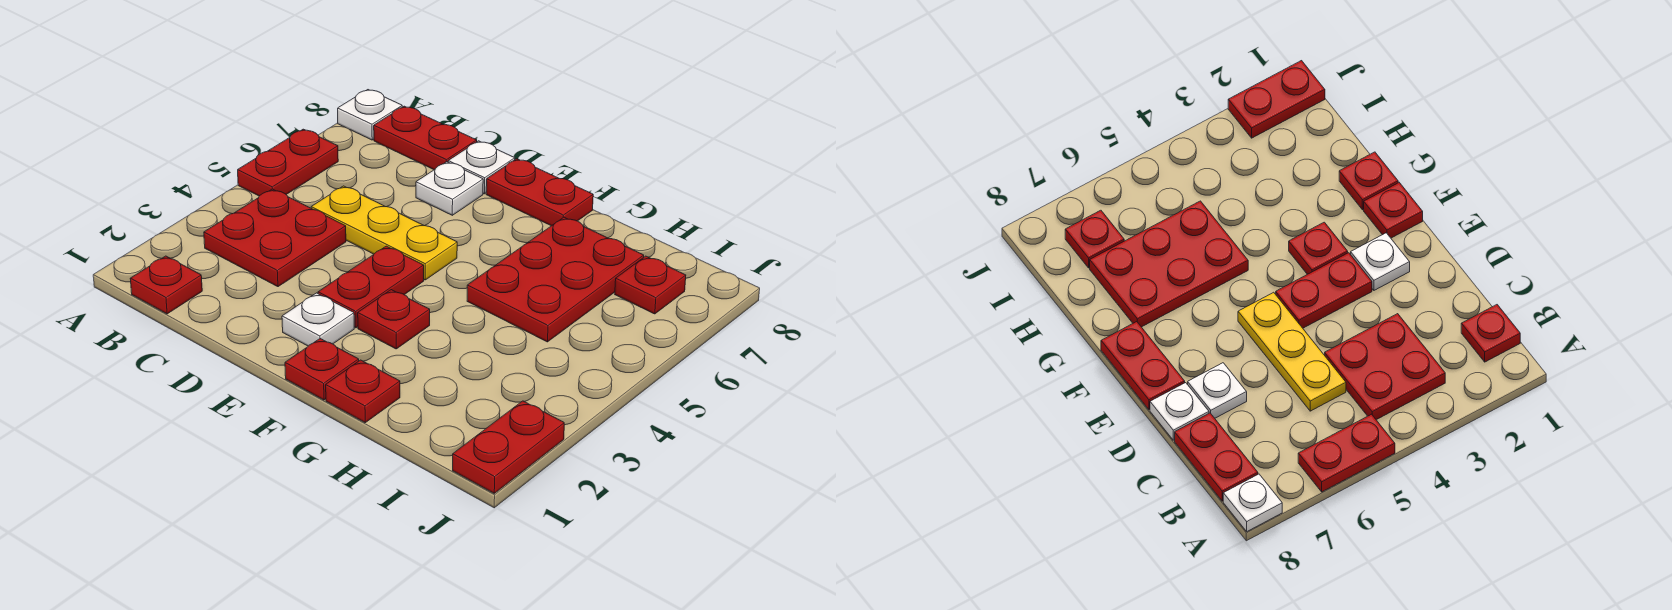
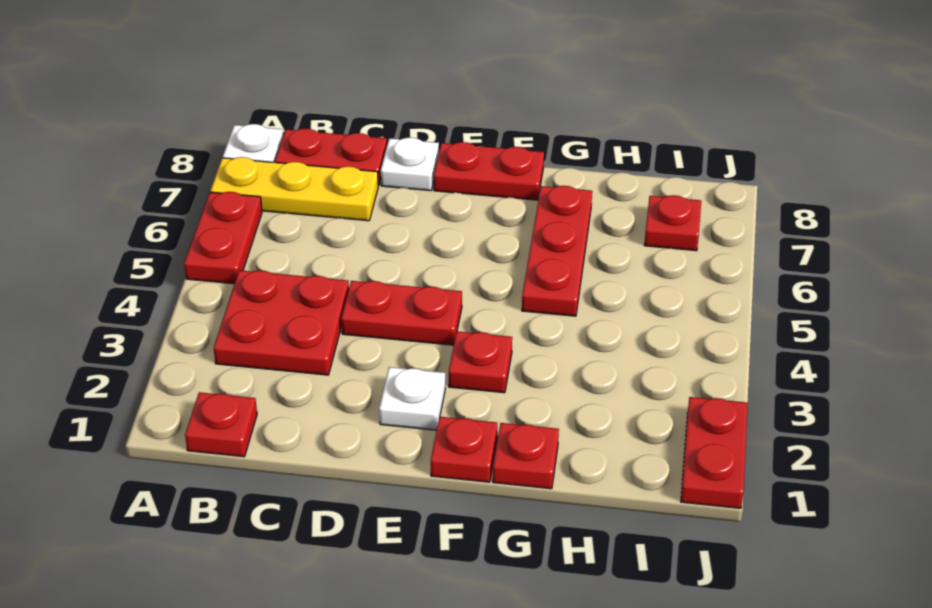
yellow plate C5:E5 level 1 -> yellow plate A7:C7 level 1
white plate D7 level 1 -> none
red plate E3:E4 level 1 -> red plate D4:E4 level 1
red plate G5:H7 level 1 -> red plate G5:G7 level 1

